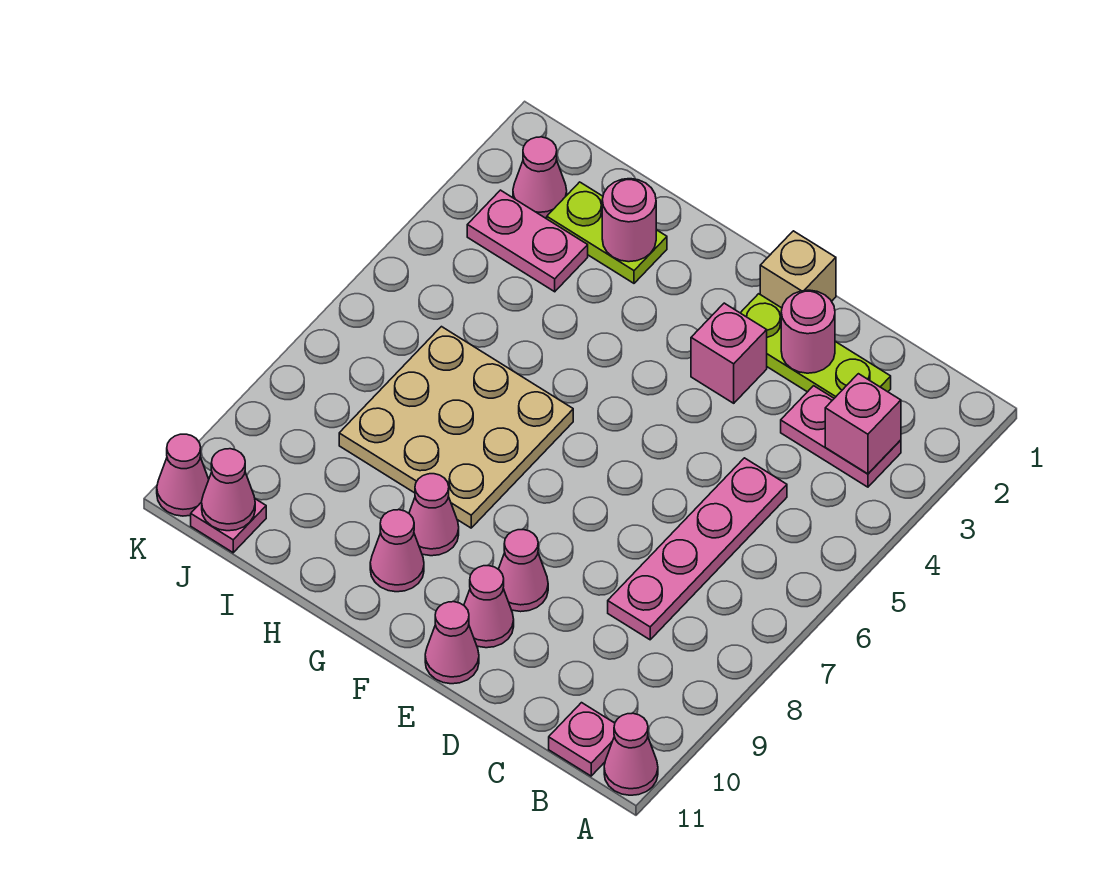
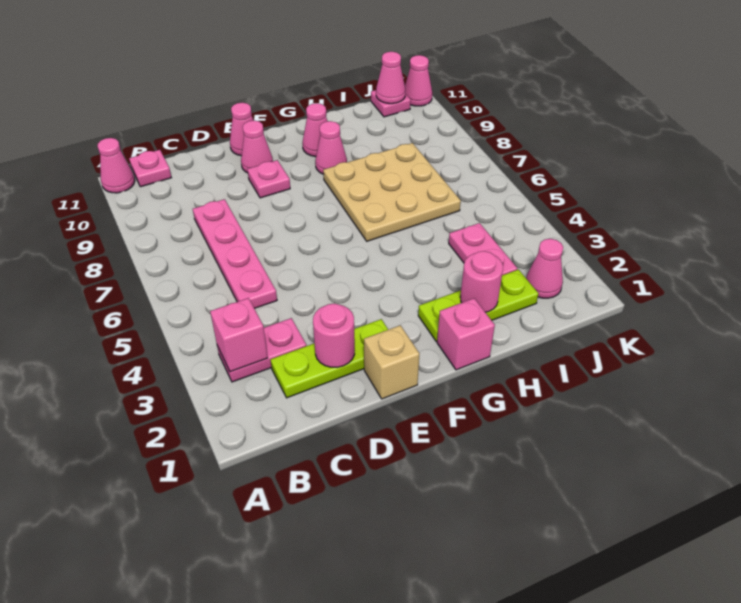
pink brick E3 level 1 -> pink brick G1 level 1
pink cone E9 level 1 -> pink plate E9 level 1
lime plate H2:I2 level 1 -> lime plate G2:I2 level 1
pink plate I3:J3 level 1 -> pink plate I3:I4 level 1

